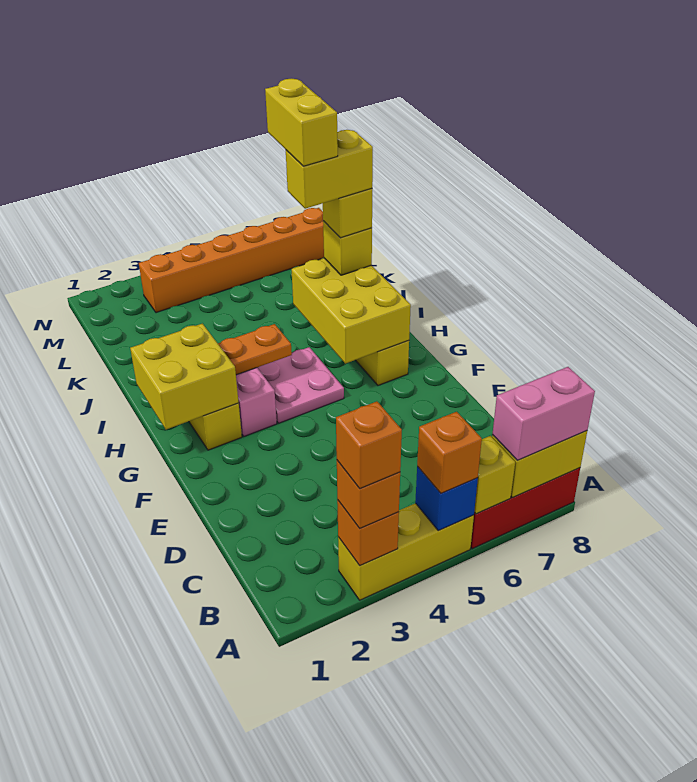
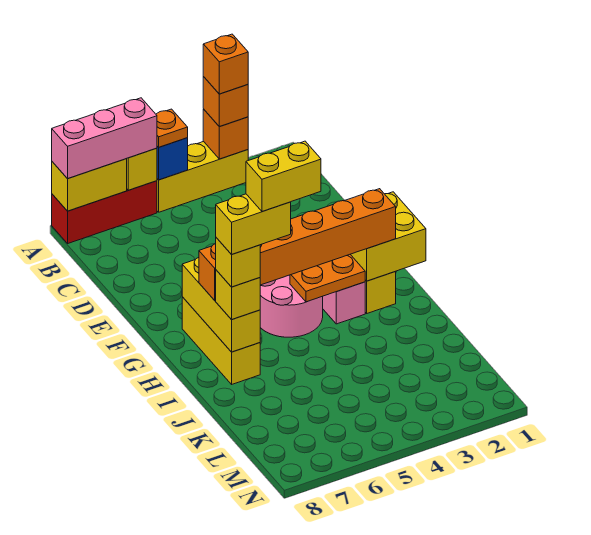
orange brick A5 level 3 -> orange plate A5 level 3
pink brick A7:A8 level 3 -> pink brick A6:A8 level 3
pink plate G4:H5 level 1 -> pink round brick G4:H5 level 1
yellow brick G6:I7 level 2 -> yellow brick G7:I7 level 2
yellow brick I6:J6 level 6 -> yellow brick I5:I6 level 6
orange brick M3:M8 level 1 -> orange brick H2:H7 level 3

